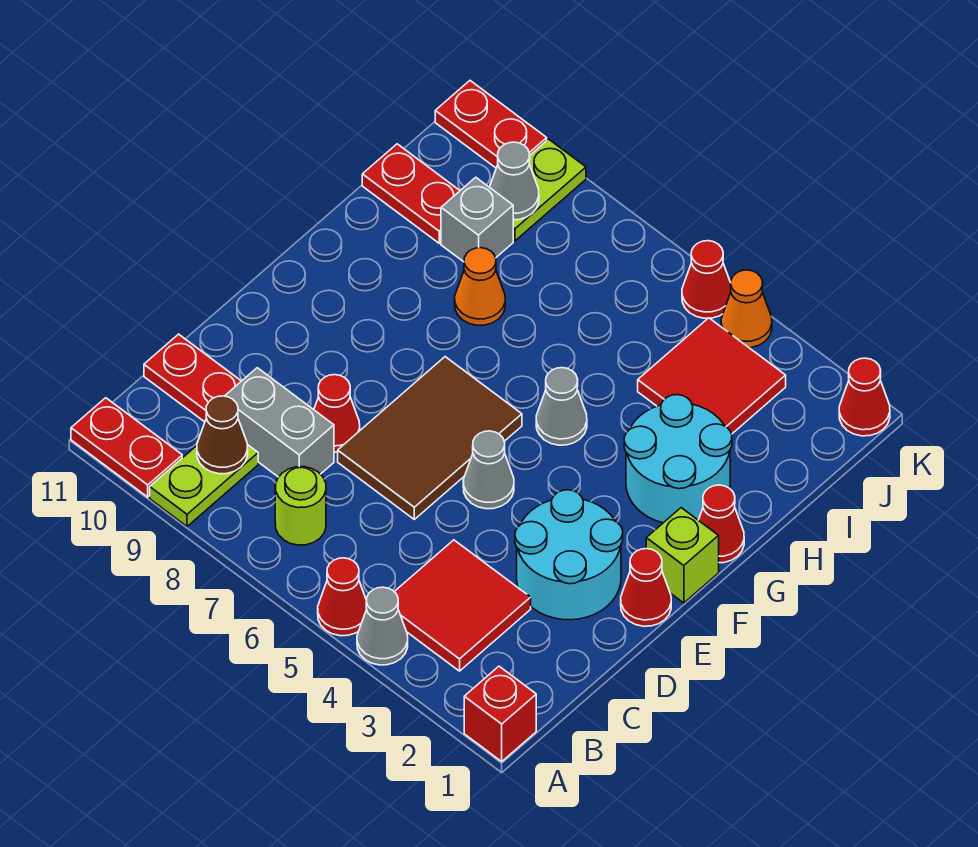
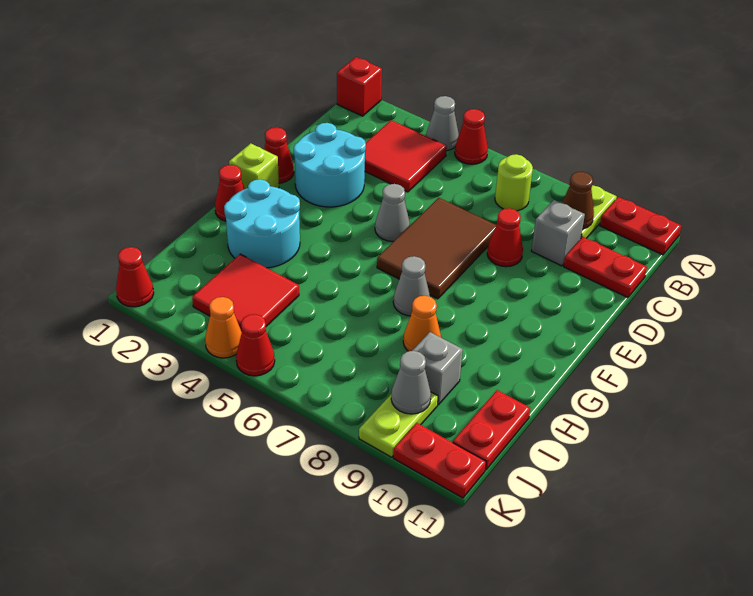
grey brick C8:C9 level 1 -> grey brick C9 level 1
grey cone G5 level 1 -> grey cone G7 level 1
red plate I10:I11 level 1 -> red plate I11:J11 level 1

